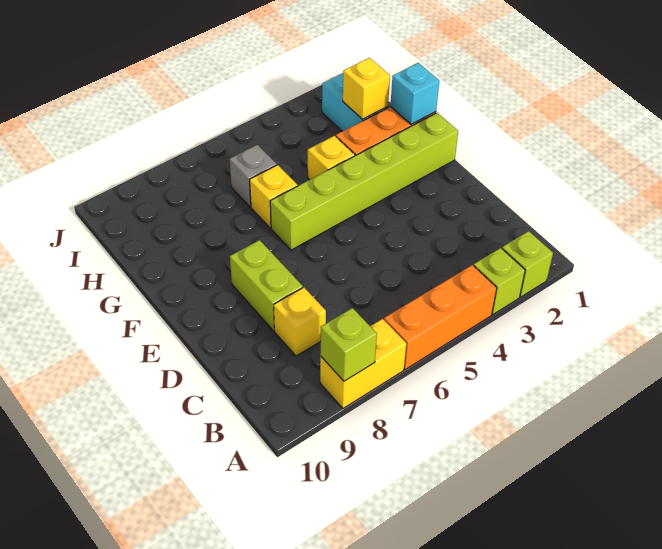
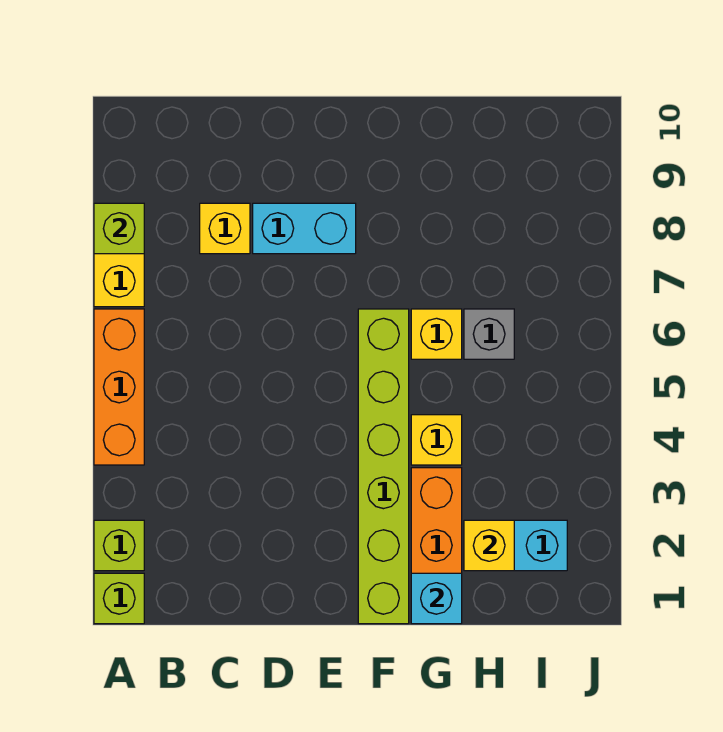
lime brick A3 level 1 -> lime brick A1 level 1
lime brick D8:E8 level 1 -> cyan brick D8:E8 level 1

